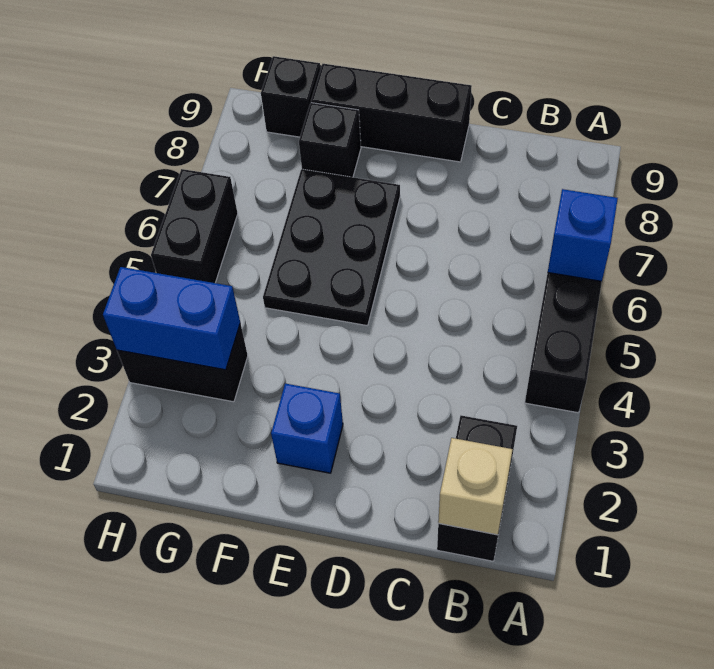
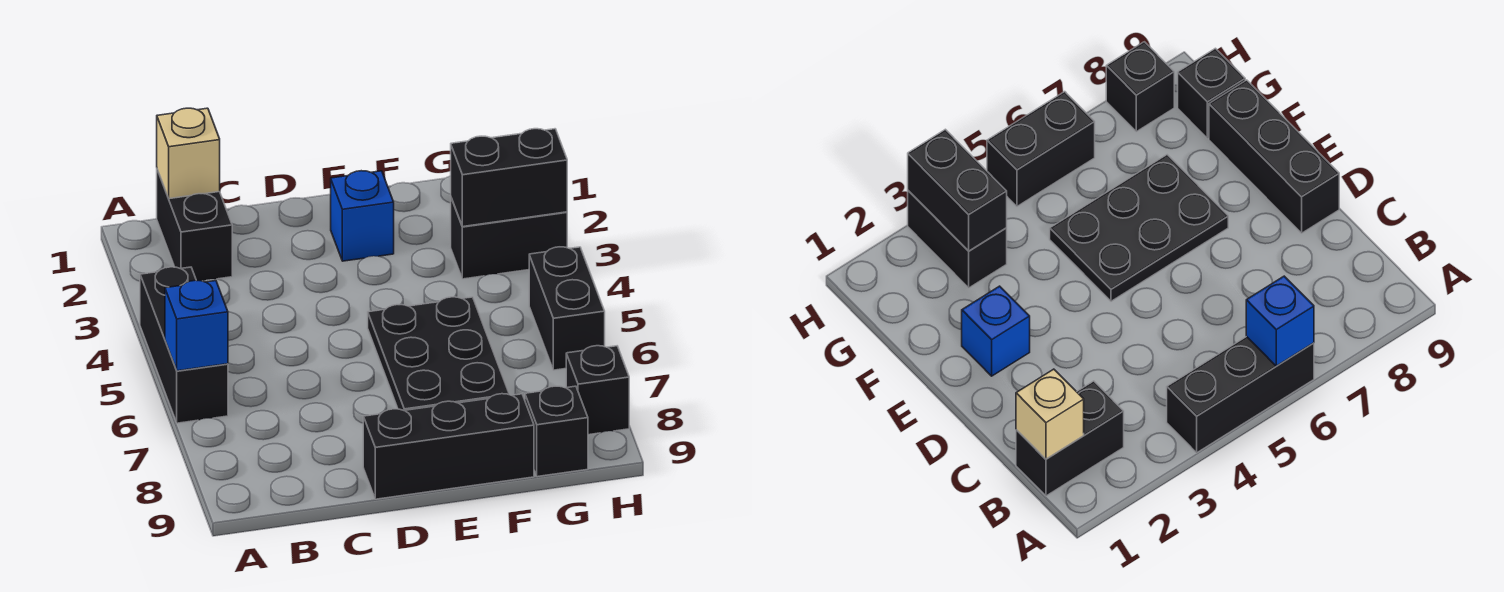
black brick F8 level 1 -> black brick H8 level 1
blue brick G3:H3 level 2 -> black brick G3:H3 level 2

